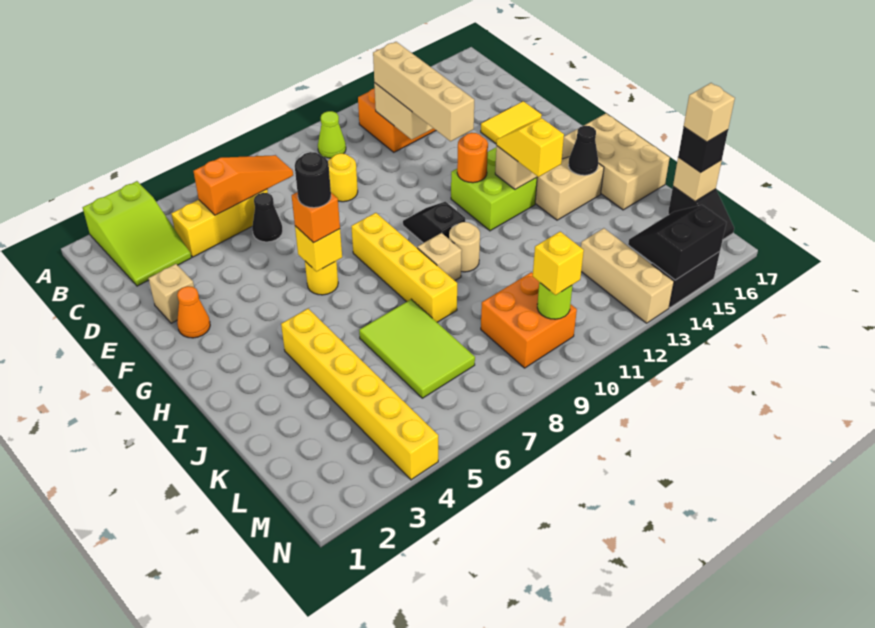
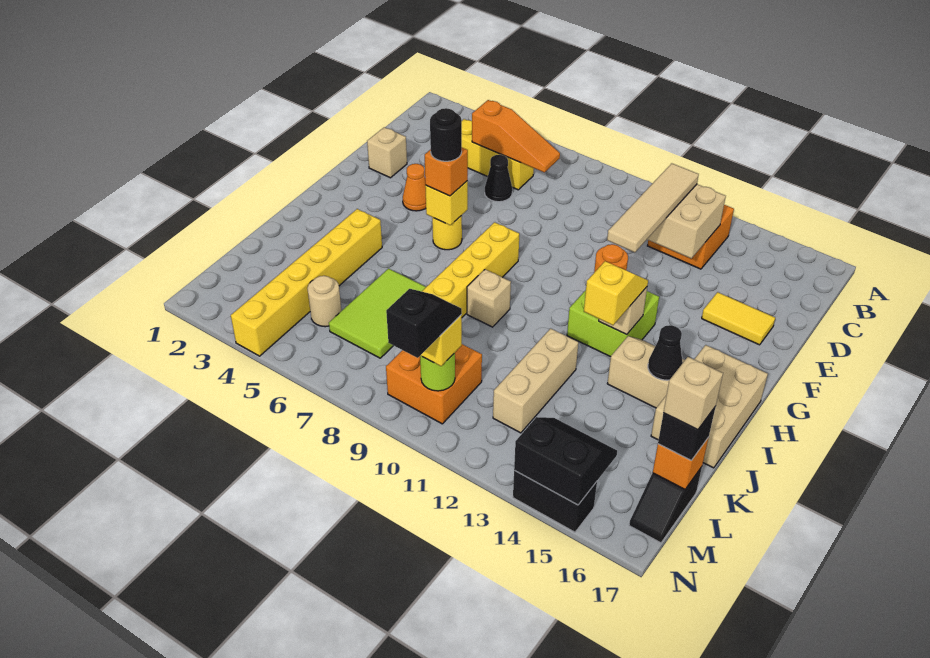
lime slope A2:C3 level 1 top A -> none
lime cone B10 level 1 -> none
tan brick C12:F12 level 3 -> tan tile C12:F12 level 3
yellow round brick D9 level 1 -> none
orange cone F2 level 1 -> orange cone F4 level 1
black slope G10:H10 level 1 top H -> black slope M10:N10 level 4 top N
tan round brick I10 level 1 -> tan round brick L5 level 1
tan brick L13:N13 level 1 -> tan brick J12:L12 level 1
tan brick L17 level 2 -> orange brick L17 level 2

